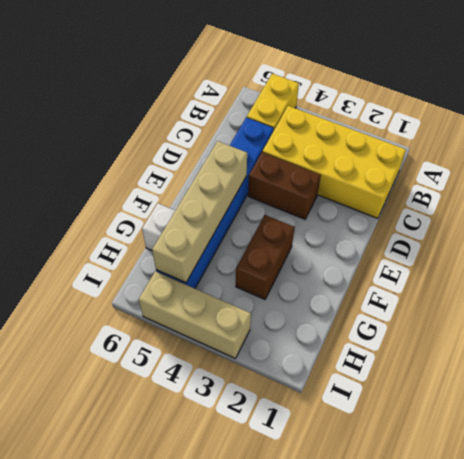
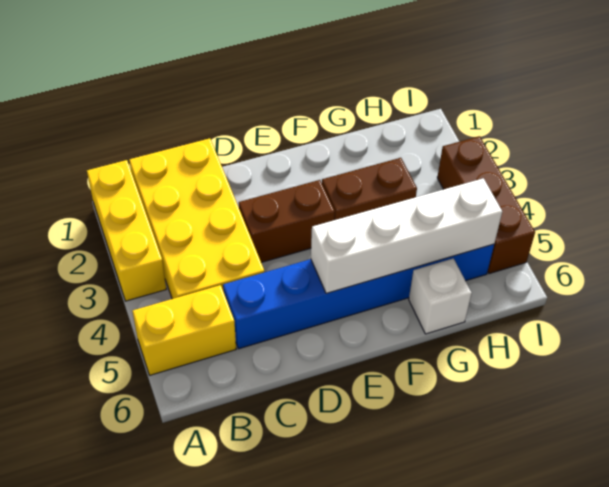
none -> yellow brick A1:A3 level 1
brown brick D3:D4 level 1 -> brown brick D3:E3 level 1
tan brick E5:H5 level 2 -> white brick E5:H5 level 2
tan brick I3:I5 level 1 -> brown brick I3:I5 level 1

